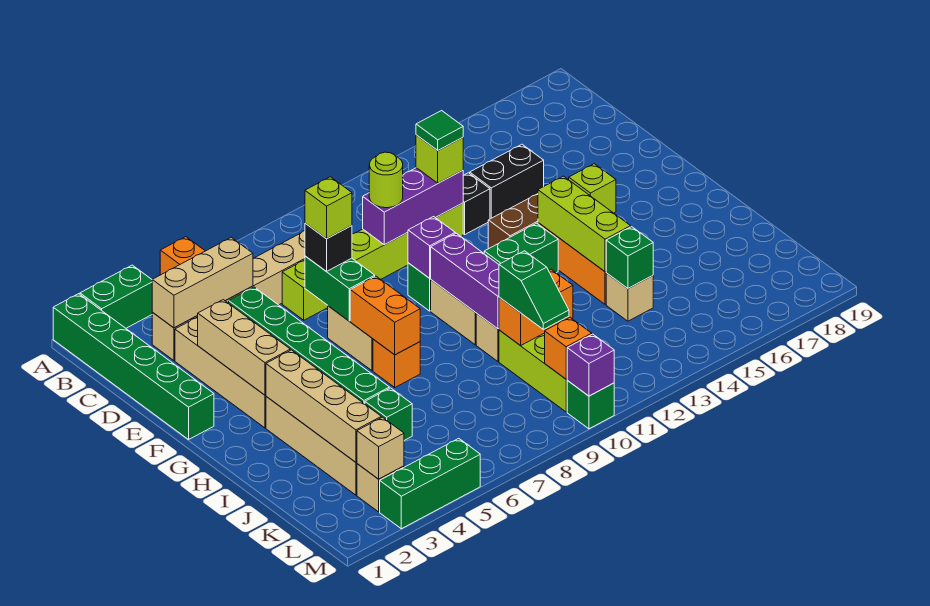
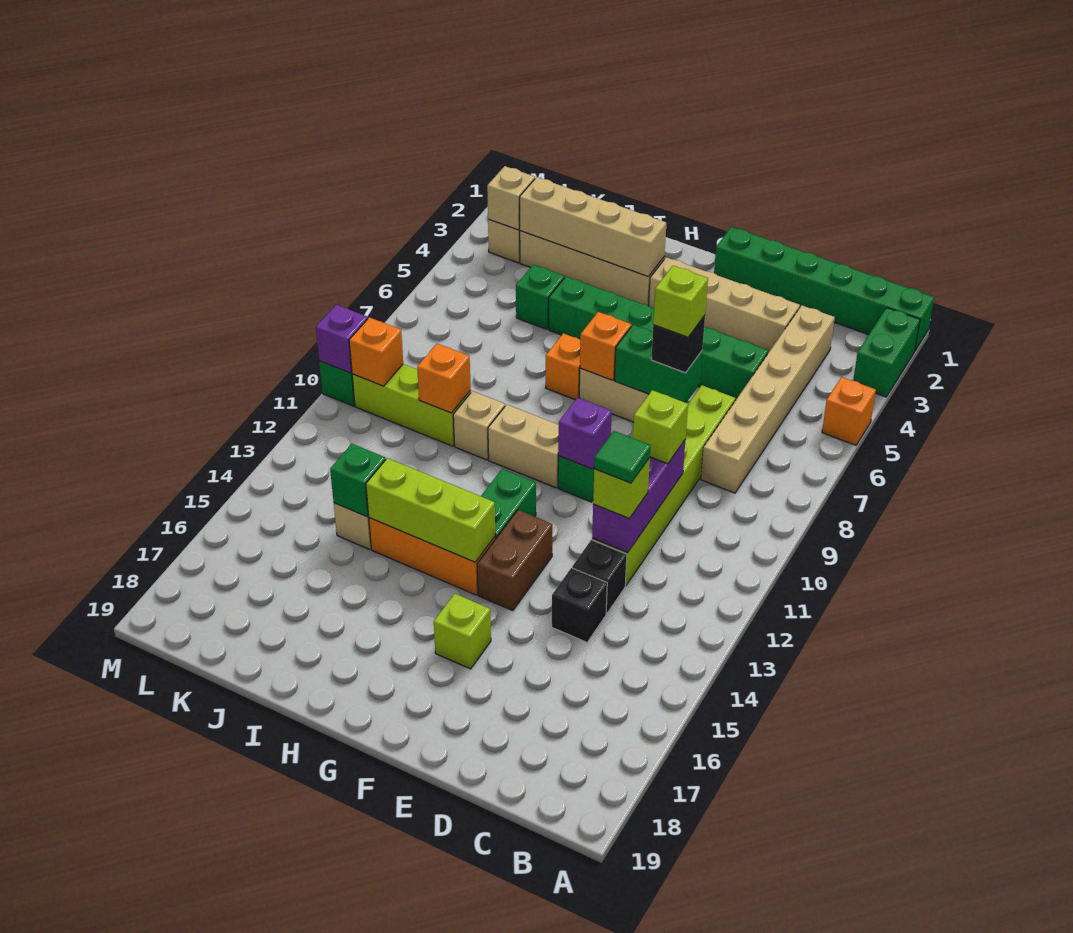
tan brick C3:C5 level 2 -> none
lime round brick D10 level 3 -> lime brick D10 level 3
black brick D14:D15 level 1 -> black brick D14 level 1
tan brick E3:G3 level 2 -> none
orange brick G7:H7 level 2 -> orange brick G7 level 2
purple brick G10:I10 level 2 -> none
orange brick J10:J11 level 2 -> orange brick J10 level 2
green slope J10:K10 level 3 top J -> none
green brick M3:M5 level 1 -> none

